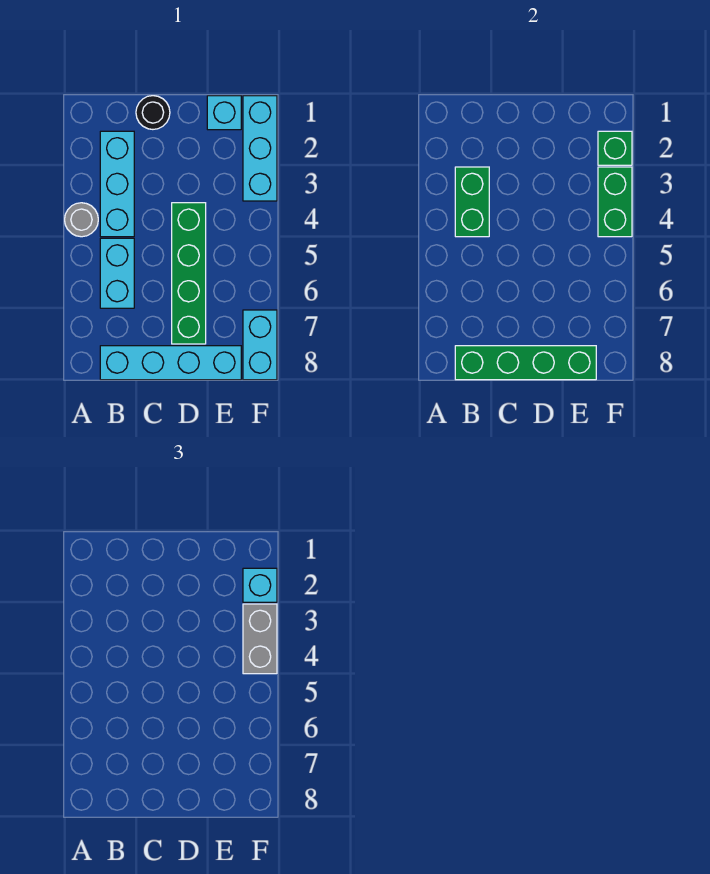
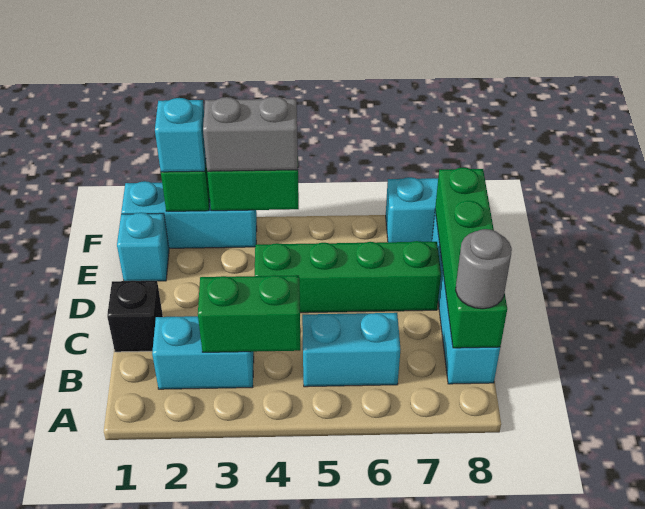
grey round brick A4 level 1 -> grey round brick B8 level 3
cyan brick B2:B4 level 1 -> cyan brick B2:B3 level 1
black round brick C1 level 1 -> black brick C1 level 1

